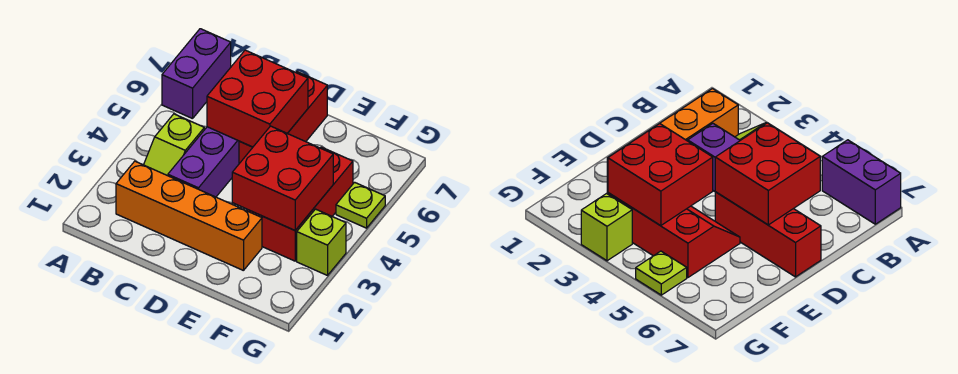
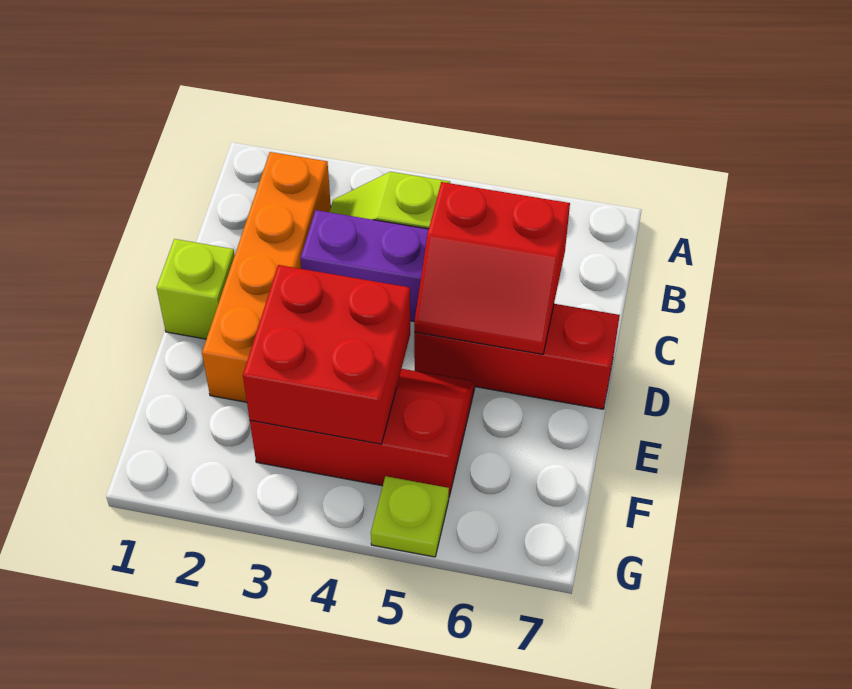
purple brick A6:A7 level 1 -> none
red brick C5:D6 level 2 -> red slope C5:D6 level 2 top C
lime brick G3 level 1 -> lime brick D1 level 1

